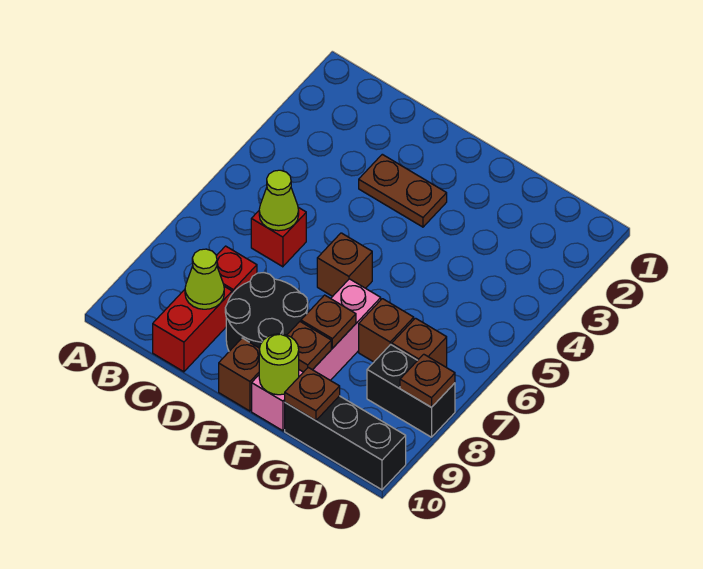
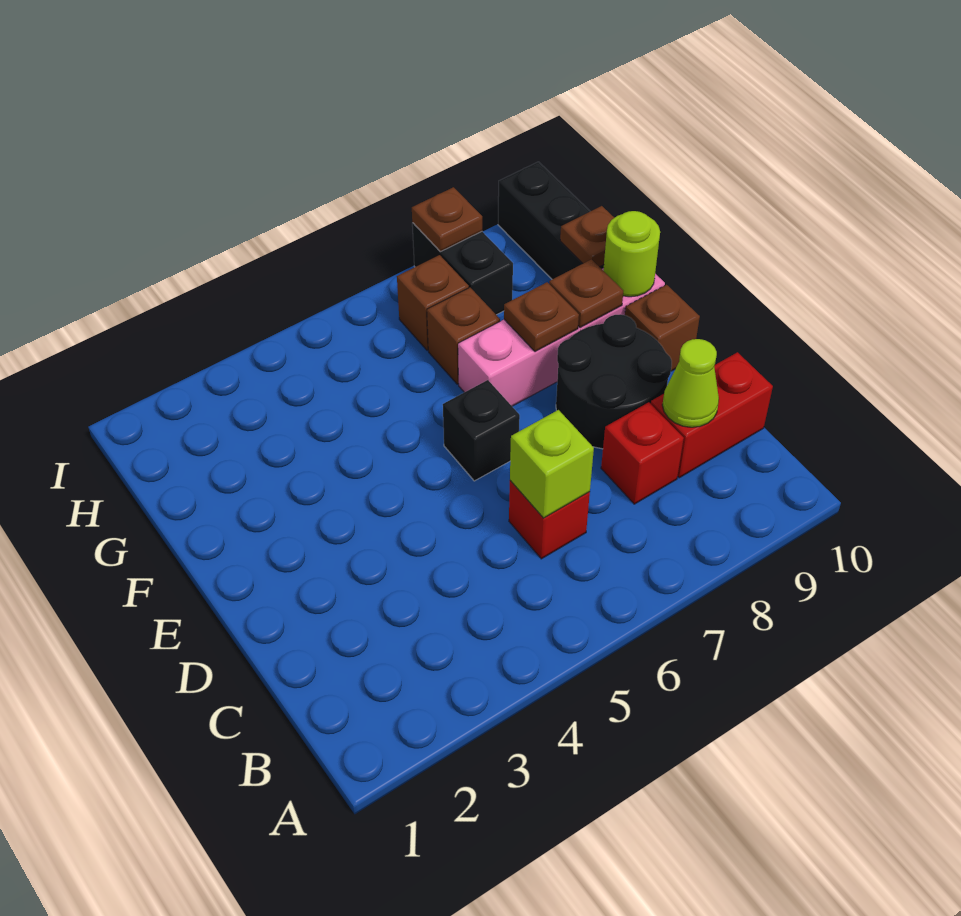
lime cone C6 level 2 -> lime brick C6 level 2
brown plate D3:E3 level 1 -> none
brown brick E6 level 1 -> black brick E6 level 1

